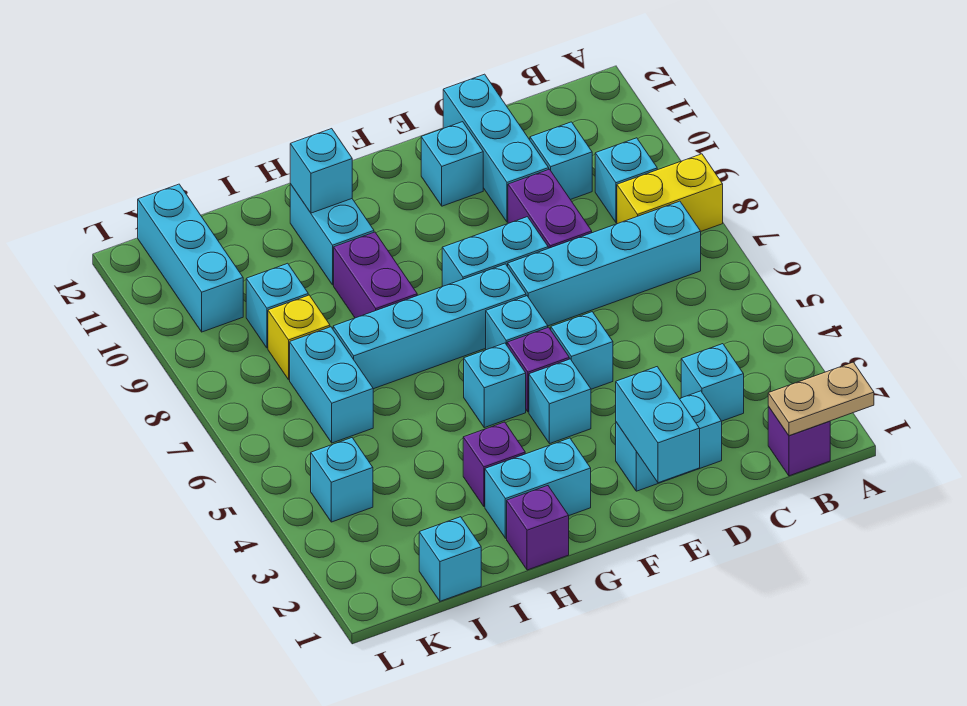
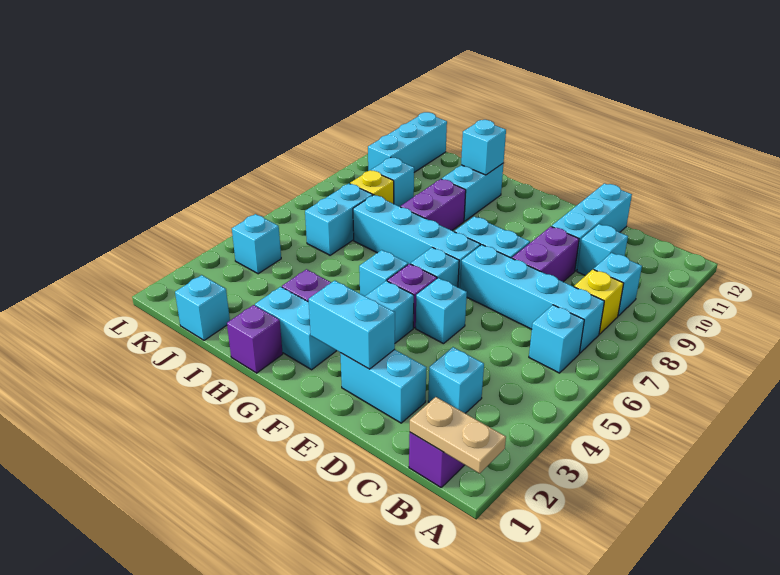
yellow brick A8:B8 level 1 -> yellow brick B8 level 1
cyan brick E1:E2 level 2 -> cyan brick E2:F2 level 2
cyan brick E11 level 1 -> cyan brick B6 level 1

